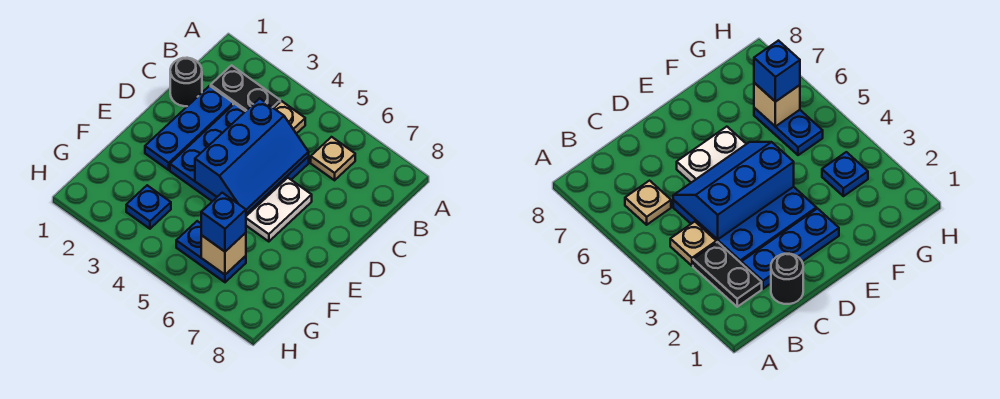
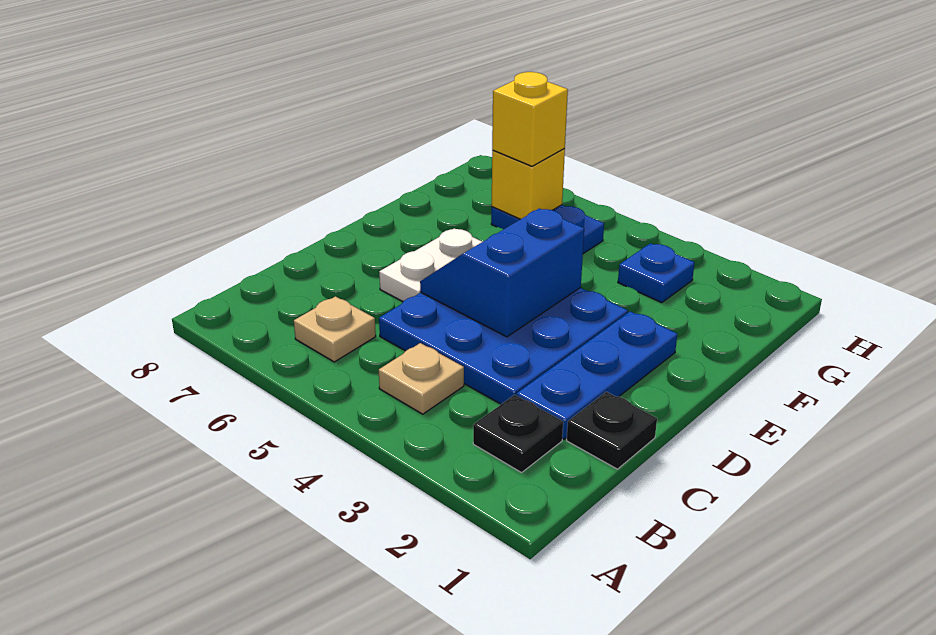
black plate B2:B3 level 1 -> black plate B2 level 1
black round brick C1 level 1 -> black plate C1 level 1
blue slope C4:E5 level 2 top 4 -> blue slope D4:E5 level 2 top 4
tan brick G6 level 2 -> yellow brick G6 level 2
blue brick G6 level 3 -> yellow brick G6 level 3

